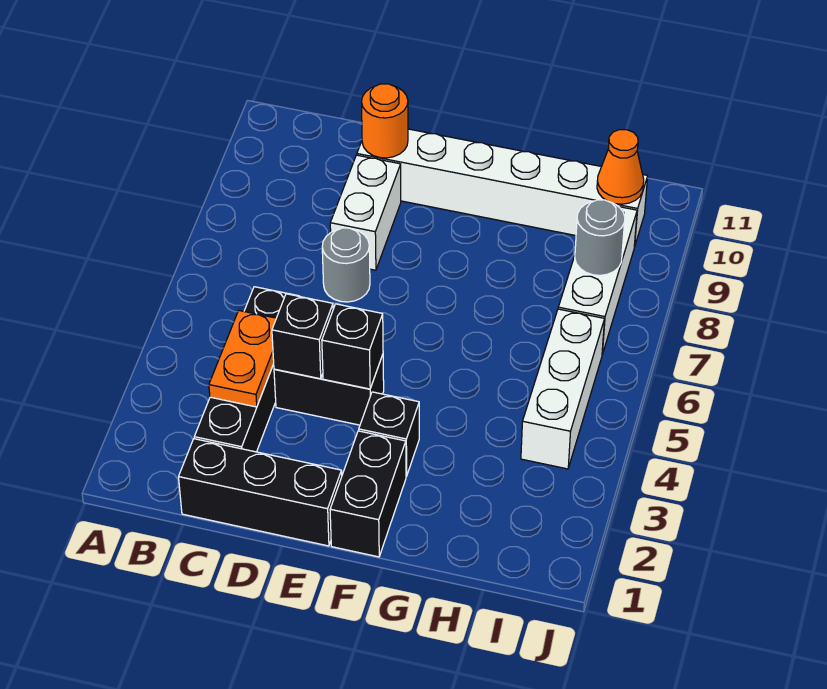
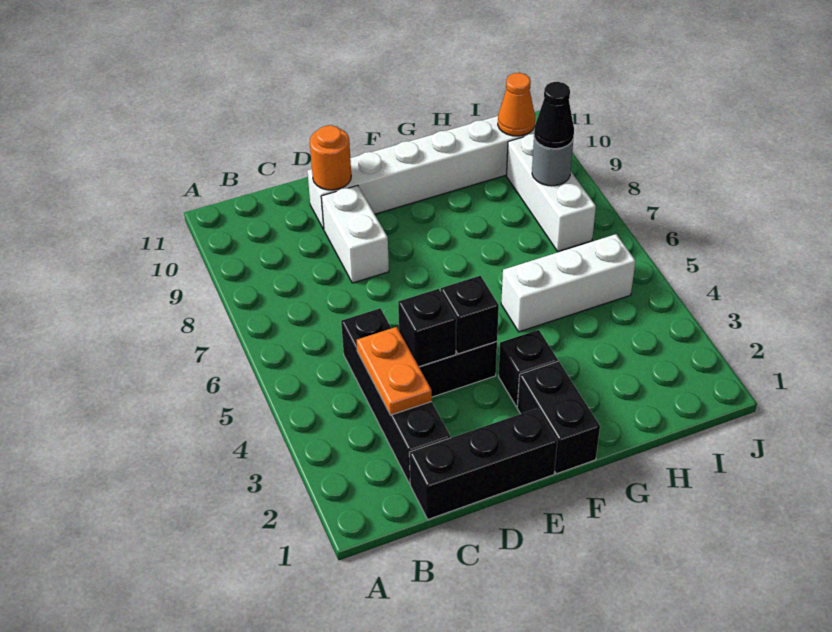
grey round brick D7 level 1 -> none
white brick I4:I6 level 1 -> white brick G5:I5 level 1
none -> black cone I8 level 3

